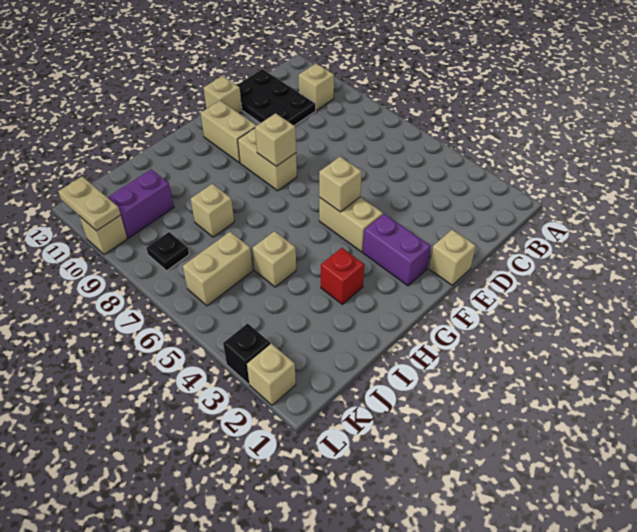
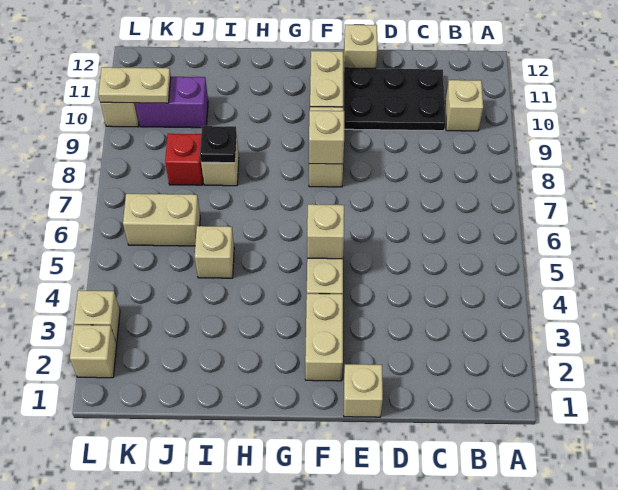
black plate C10:D12 level 1 -> black plate C10:E11 level 1
purple brick F2:F3 level 1 -> tan brick F2:F3 level 1
red brick H3 level 1 -> red brick J8 level 1
black plate K8 level 1 -> black plate I8 level 2
black brick L3 level 1 -> tan brick L3 level 1
tan plate L10:L11 level 2 -> tan plate K10:L10 level 2

